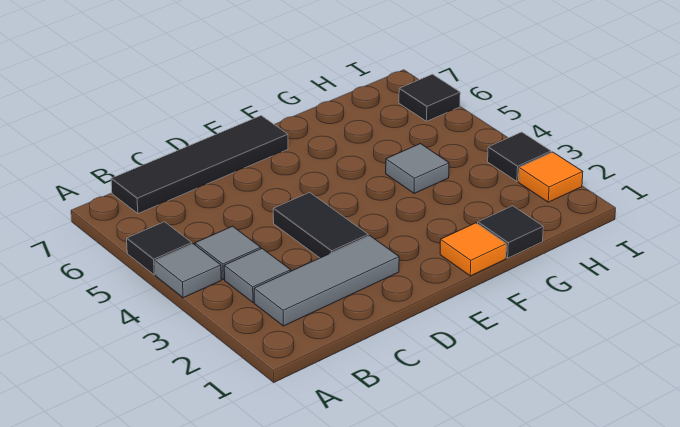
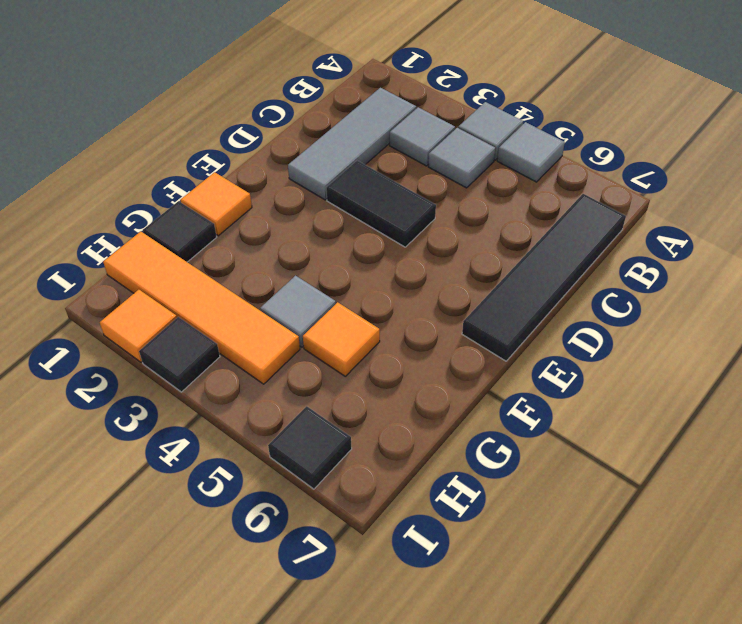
black tile A5 level 1 -> grey tile A5 level 1
none -> orange tile G5 level 1
none -> orange tile H1:H4 level 1

